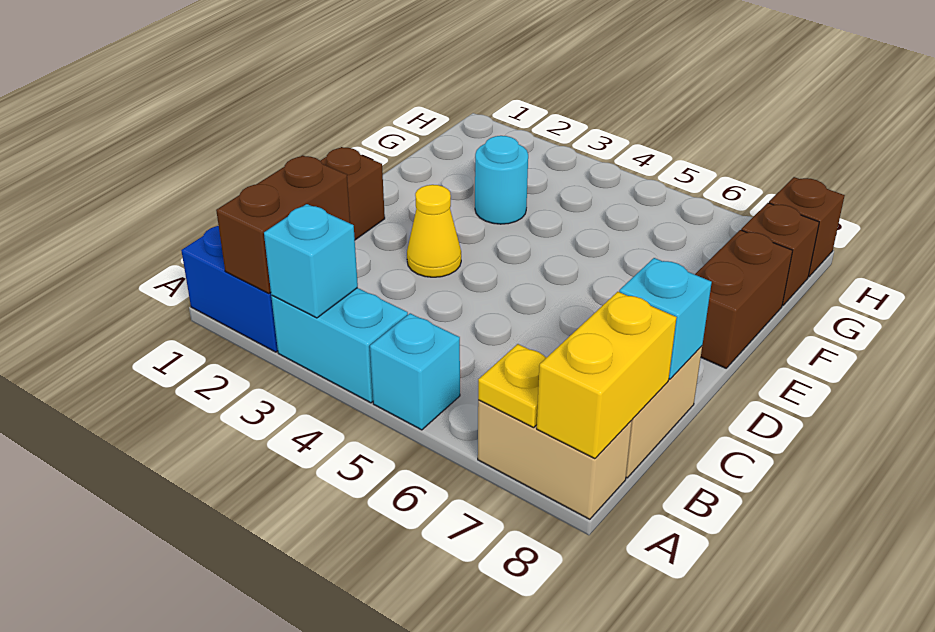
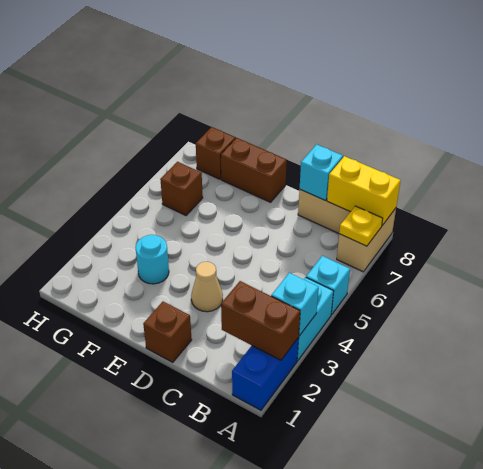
yellow cone D3 level 1 -> tan cone D3 level 1
brown brick H8 level 1 -> brown brick G6 level 1

